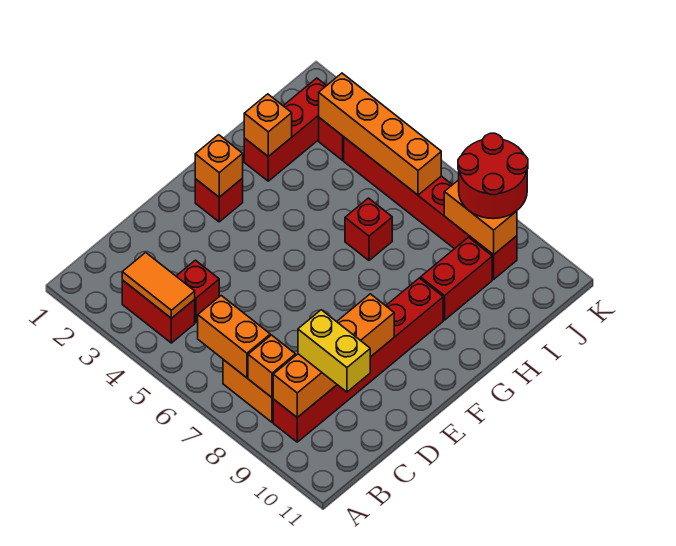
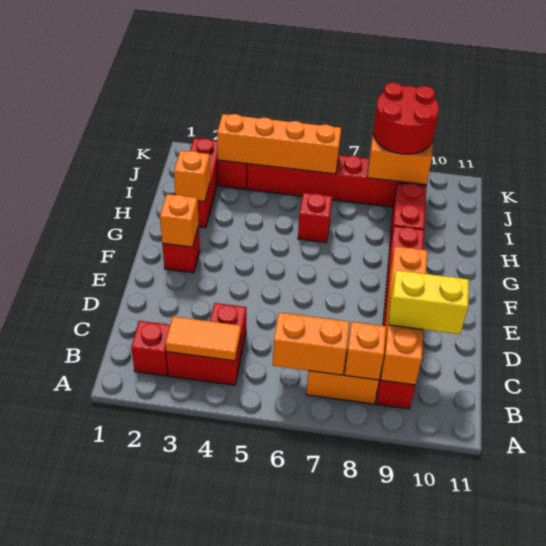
none -> red brick B2 level 1

